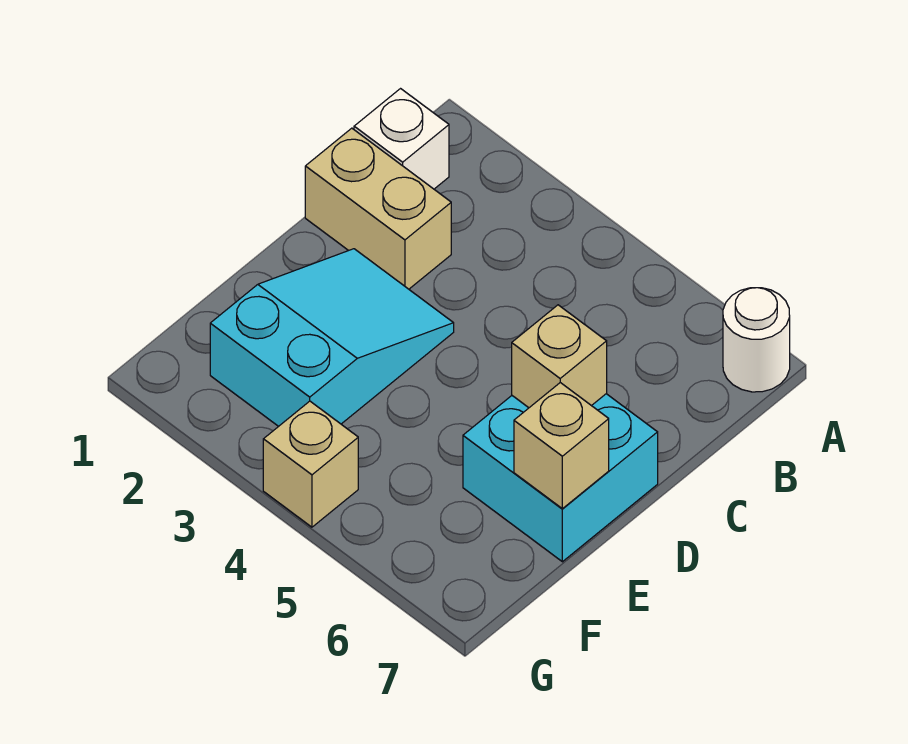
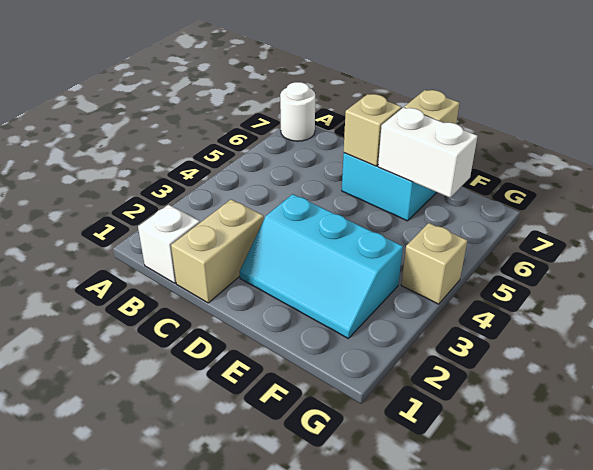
cyan slope D2:F3 level 1 top F -> cyan slope D2:F3 level 1 top 3
none -> white brick E6:F6 level 2

